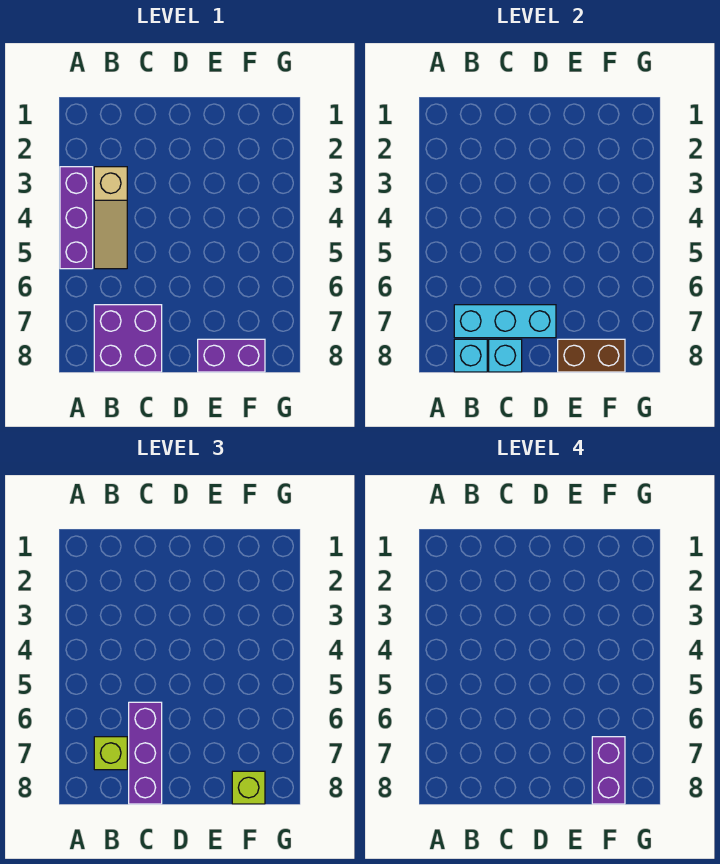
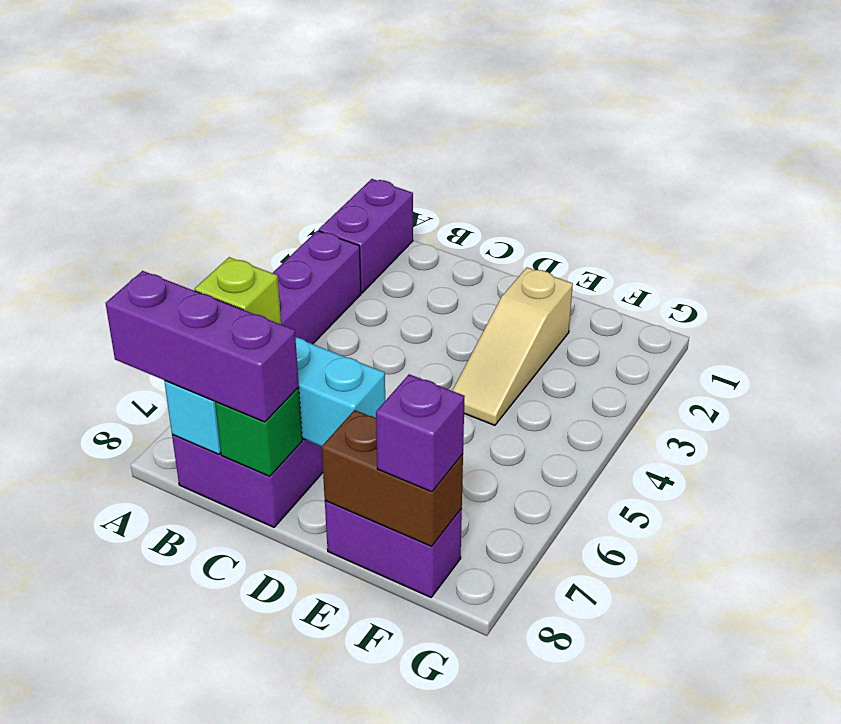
tan slope B3:B5 level 1 top 3 -> tan slope E2:E4 level 1 top 2
purple brick C6:C8 level 3 -> purple brick A8:C8 level 3
cyan brick C8 level 2 -> green brick C8 level 2
purple brick F7:F8 level 4 -> purple brick A1:A2 level 1
lime brick F8 level 3 -> purple brick F8 level 3

